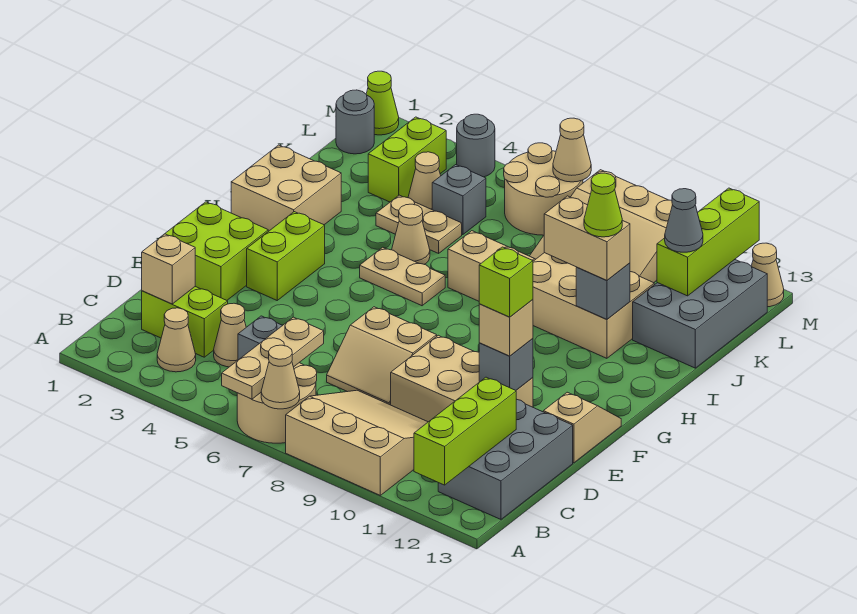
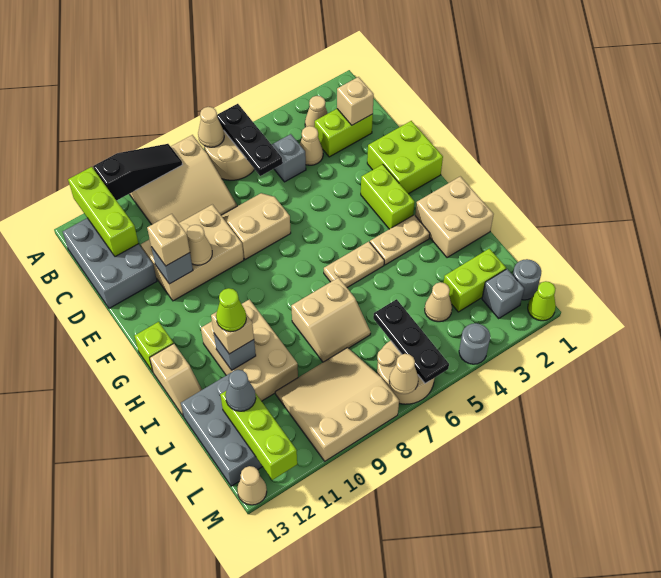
tan plate A6:C6 level 2 -> black plate A6:C6 level 2
none -> black slope A9:A11 level 2 top 11
lime brick E11 level 4 -> lime brick G13 level 1
tan slope E13:F13 level 1 top E -> tan slope H13:I13 level 1 top H
tan cone I5 level 1 -> tan cone E10 level 2
tan brick I9:J11 level 1 -> tan brick H10:J11 level 1
tan brick I10:I11 level 3 -> tan brick I11 level 3
tan plate J4:J5 level 1 -> tan plate H3:H4 level 1
lime brick K3:L3 level 1 -> lime brick K2:K3 level 1
grey brick K5 level 1 -> grey brick L2 level 1
none -> black plate K6:M6 level 2

